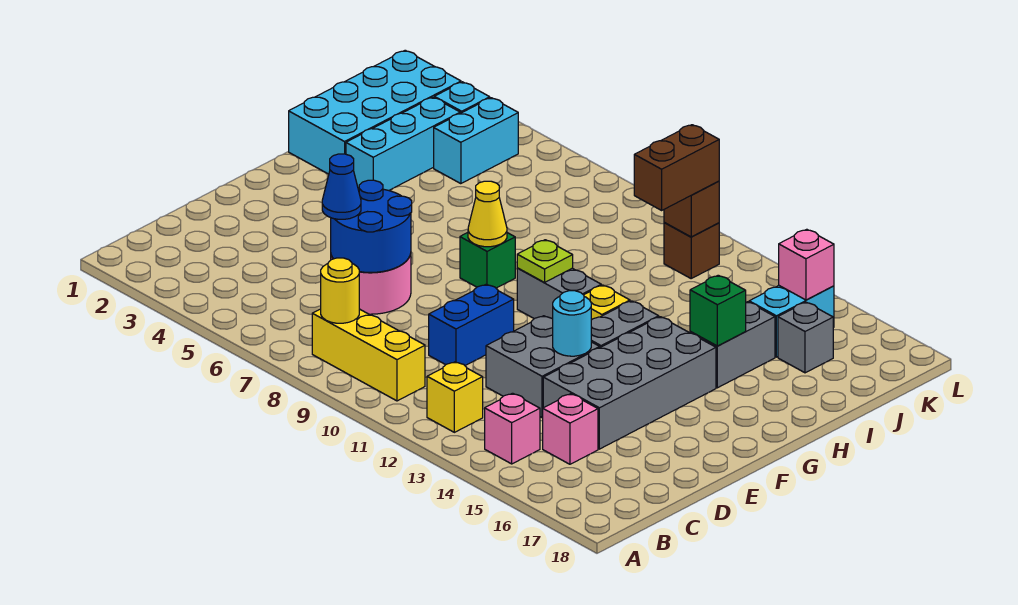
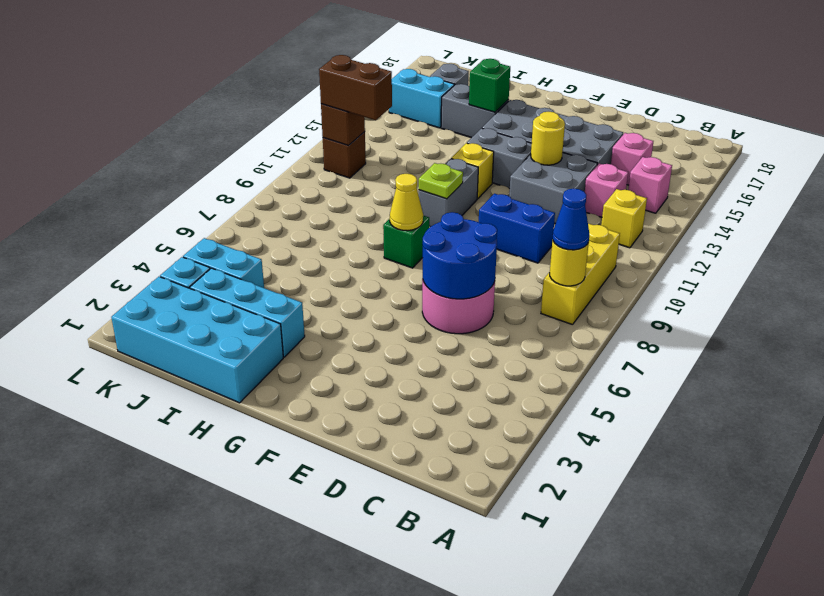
blue cone D6 level 3 -> blue cone B8 level 3
cyan round brick E13 level 2 -> yellow round brick E13 level 2
pink brick K15 level 2 -> pink brick C13 level 1

